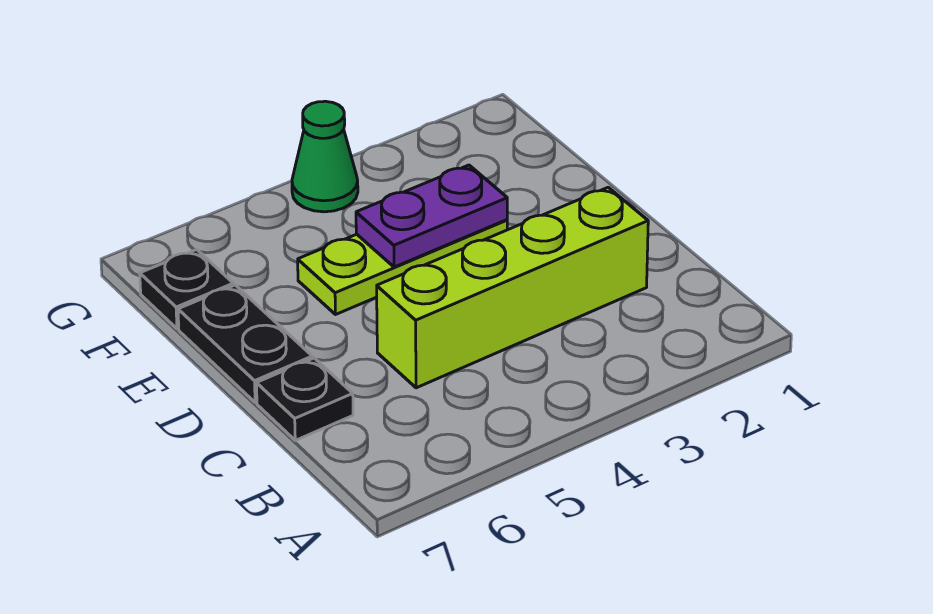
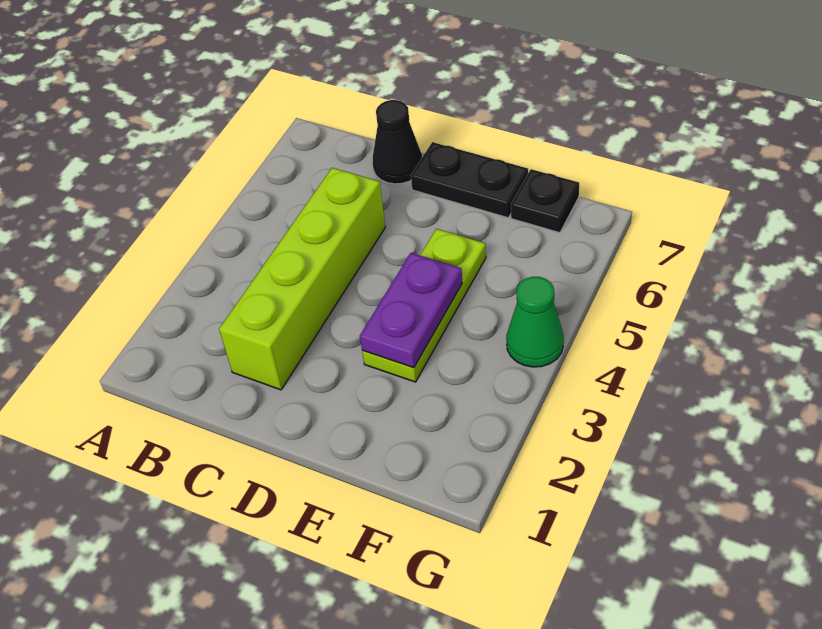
black plate C7 level 1 -> black cone C7 level 1

